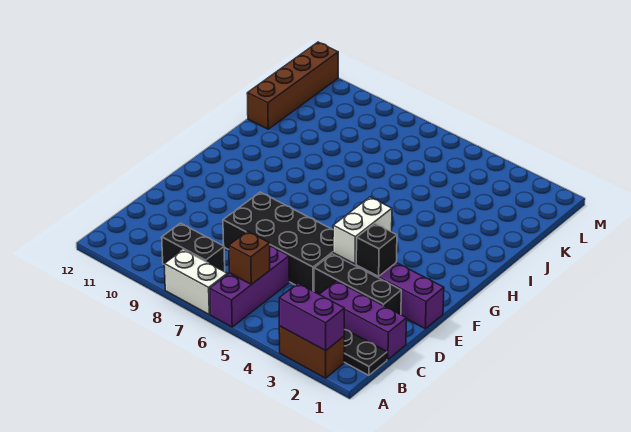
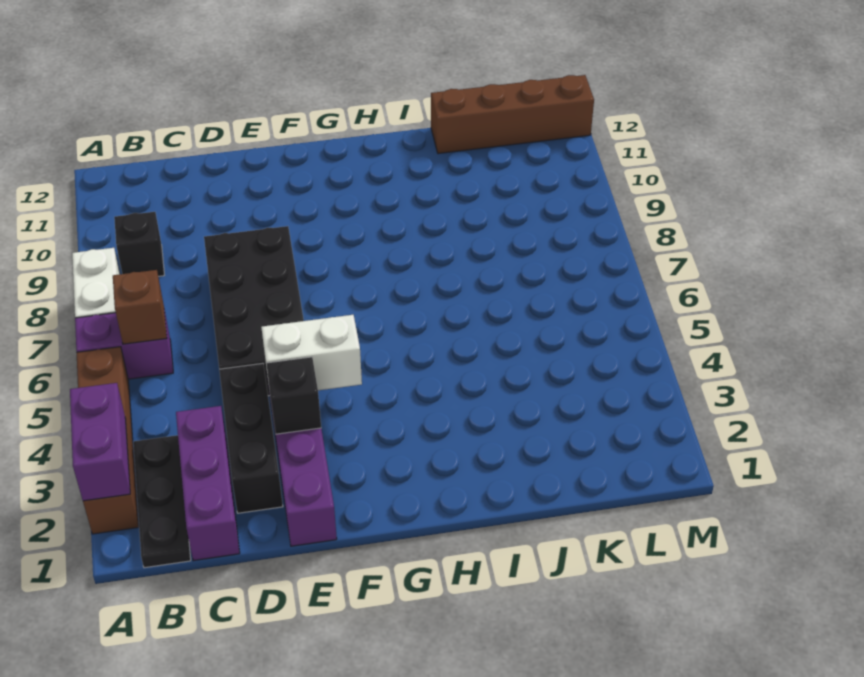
brown brick A2:A3 level 1 -> brown brick A2:A5 level 1
purple brick A6:C6 level 1 -> purple brick A6:B6 level 1
black brick B8:B9 level 1 -> black brick B9 level 1

